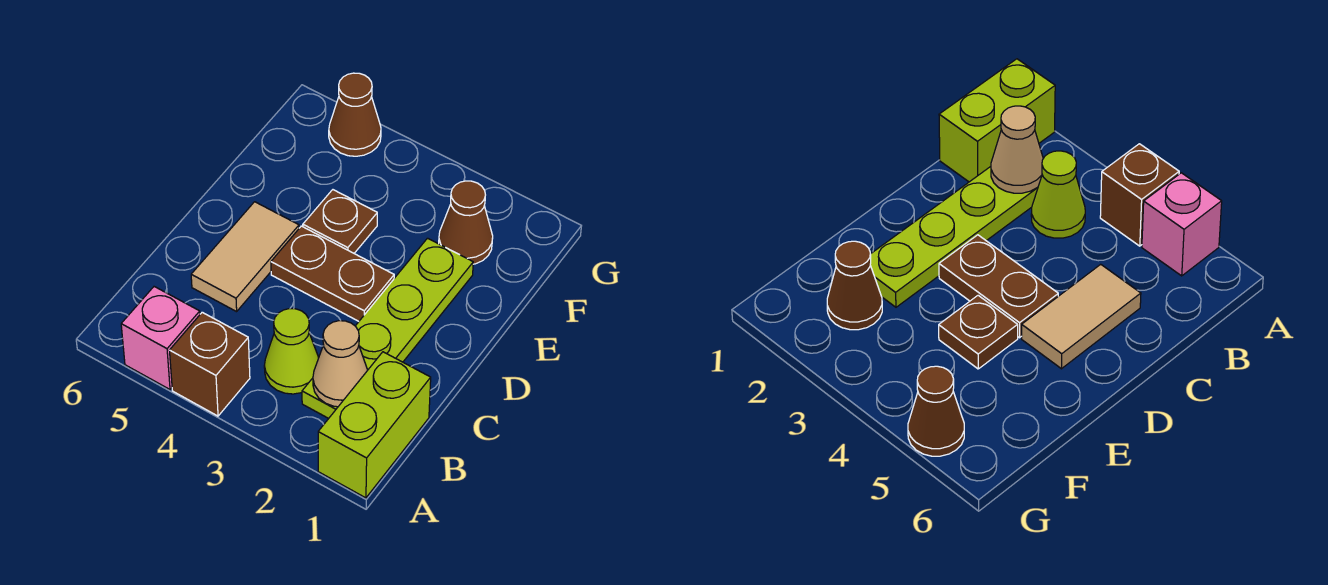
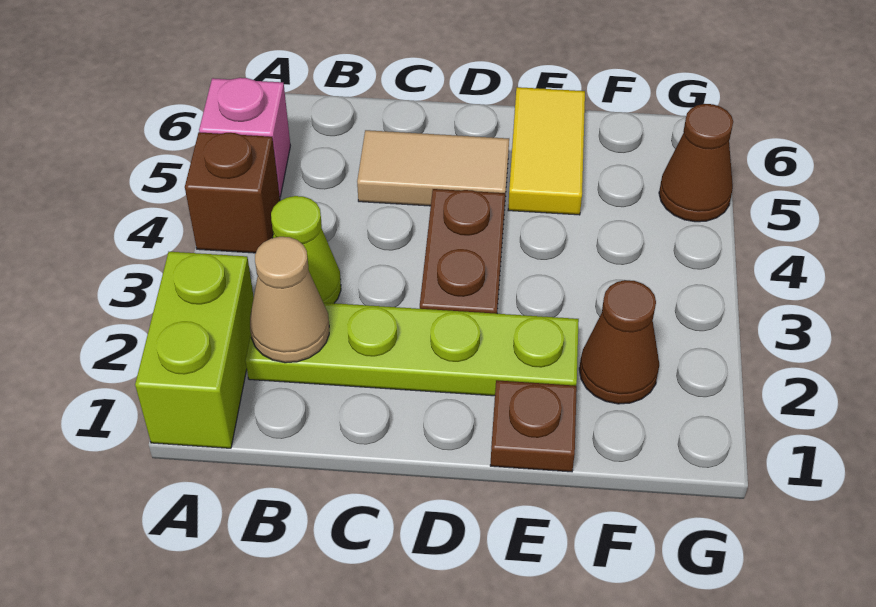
lime brick A1:B1 level 1 -> lime brick A1:A2 level 1
brown plate E4 level 1 -> brown plate E1 level 1
none -> yellow tile E5:E6 level 1

